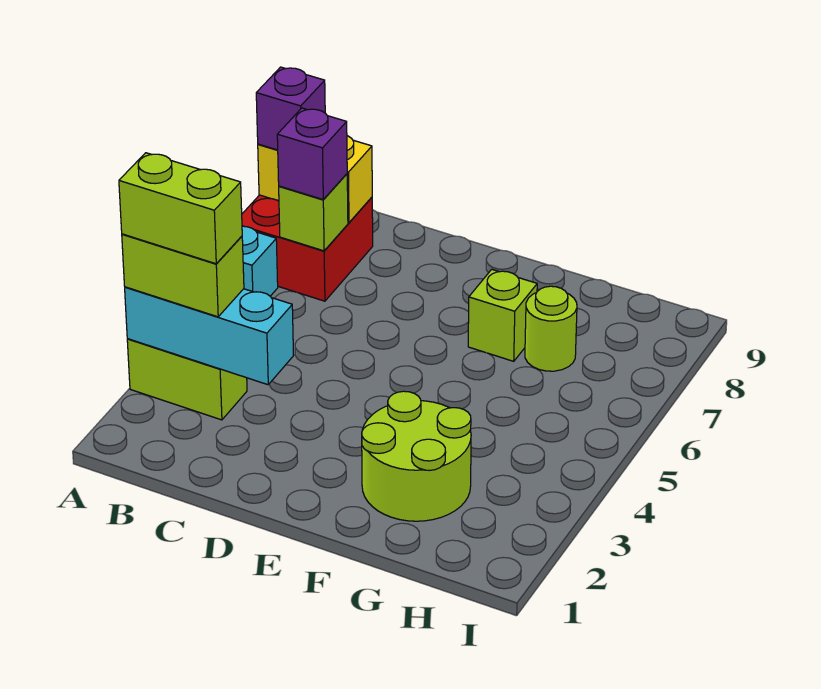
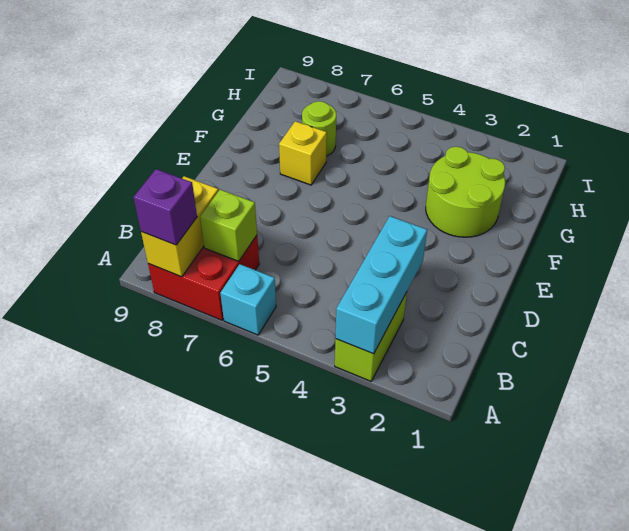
lime brick A3:B3 level 3 -> none
lime brick A3:B3 level 4 -> none
purple brick B7 level 3 -> none
lime brick F7 level 1 -> yellow brick F7 level 1

